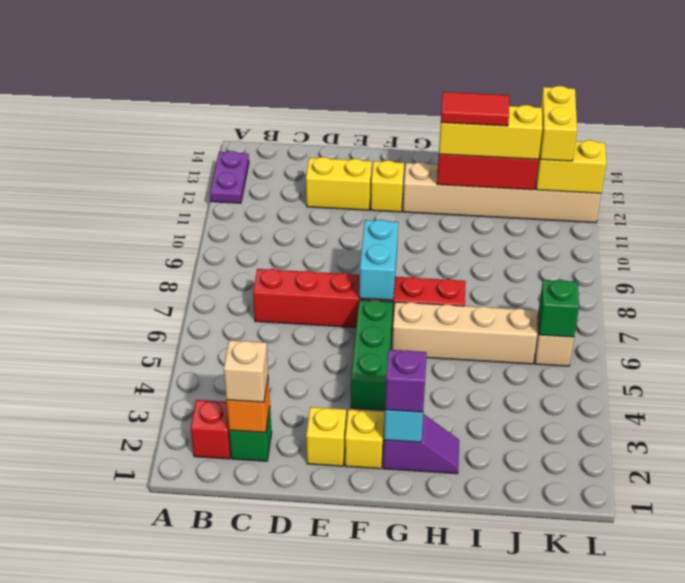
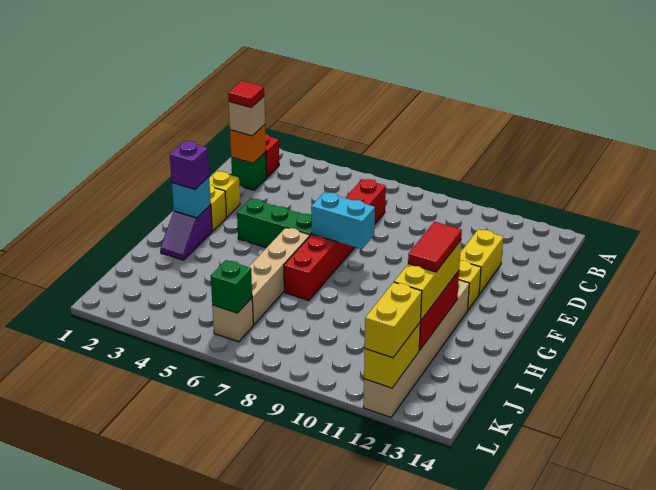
purple plate A12:A13 level 1 -> none
none -> red tile C2 level 4
yellow brick K12:K13 level 3 -> yellow brick K12:L12 level 3

